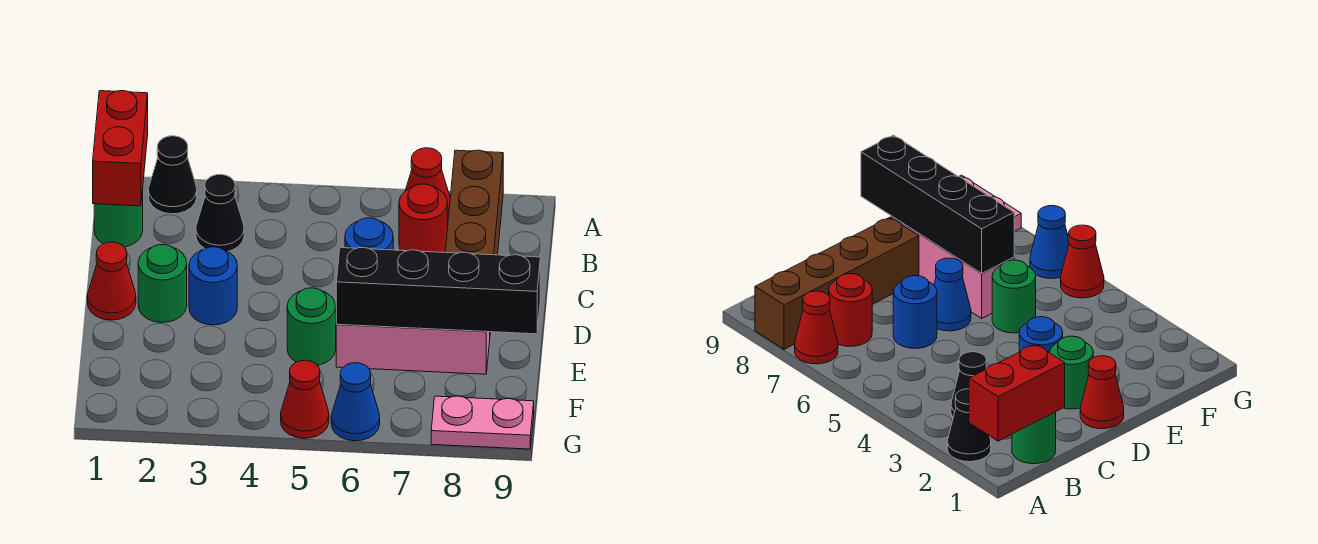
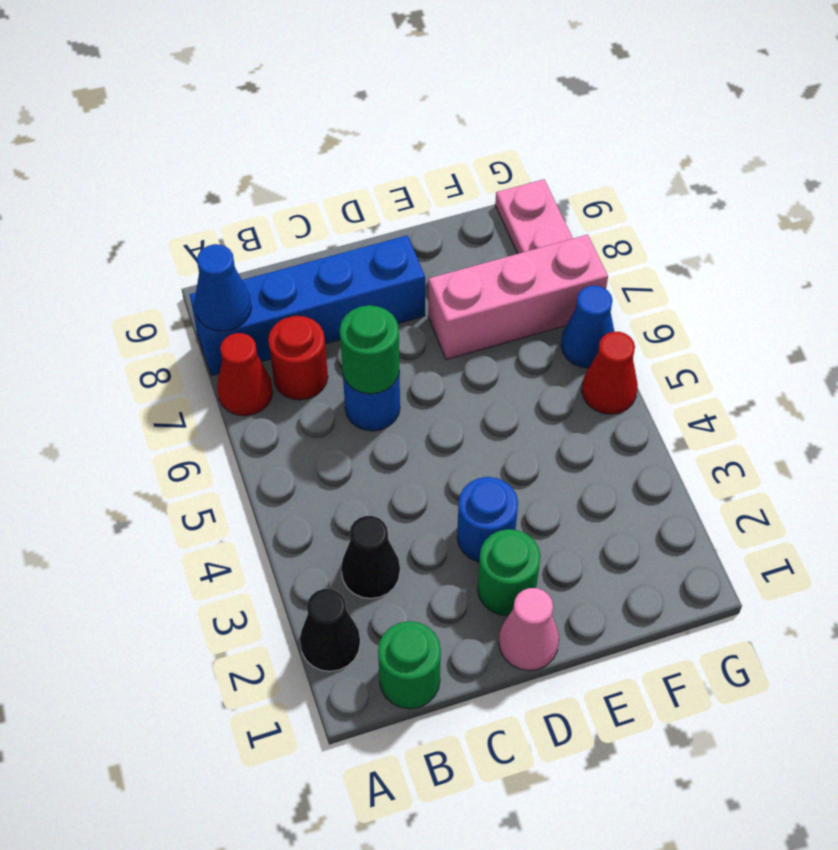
red brick A1:B1 level 2 -> none
brown brick A8:D8 level 1 -> blue brick A8:D8 level 1
red cone D1 level 1 -> pink cone D1 level 1
blue cone D6 level 1 -> blue cone A8 level 2
green round brick E5 level 1 -> green round brick C6 level 2
pink brick E6:E8 level 1 -> pink brick E7:G7 level 1
black brick E6:E9 level 2 -> none

